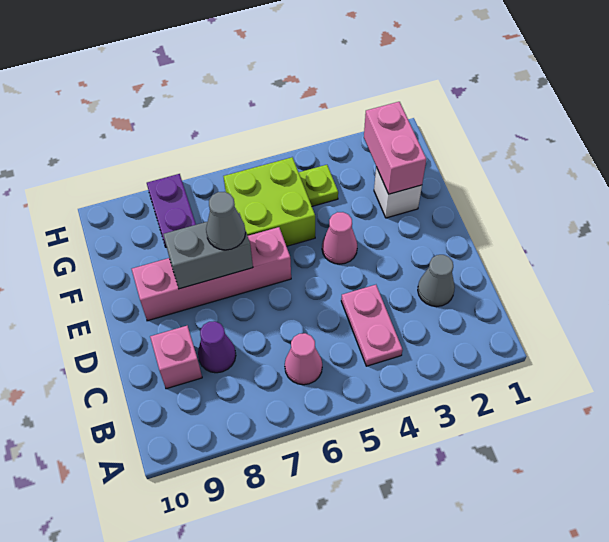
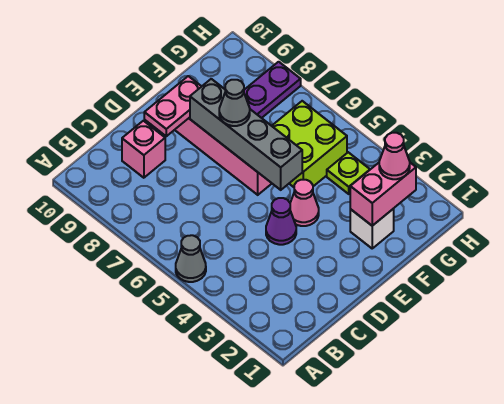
pink plate B4:C4 level 1 -> pink plate D9:E9 level 2
pink cone B6 level 1 -> pink cone G2 level 3
grey cone C2 level 1 -> grey cone A5 level 1
purple cone C8 level 1 -> purple cone D4 level 1
grey brick E7:E8 level 2 -> grey brick E5:E8 level 2

